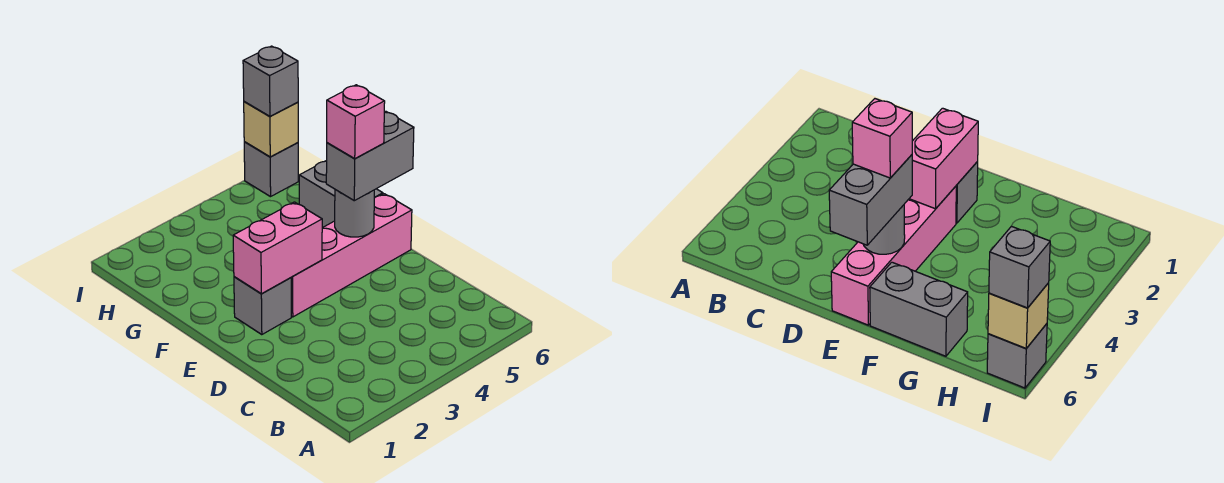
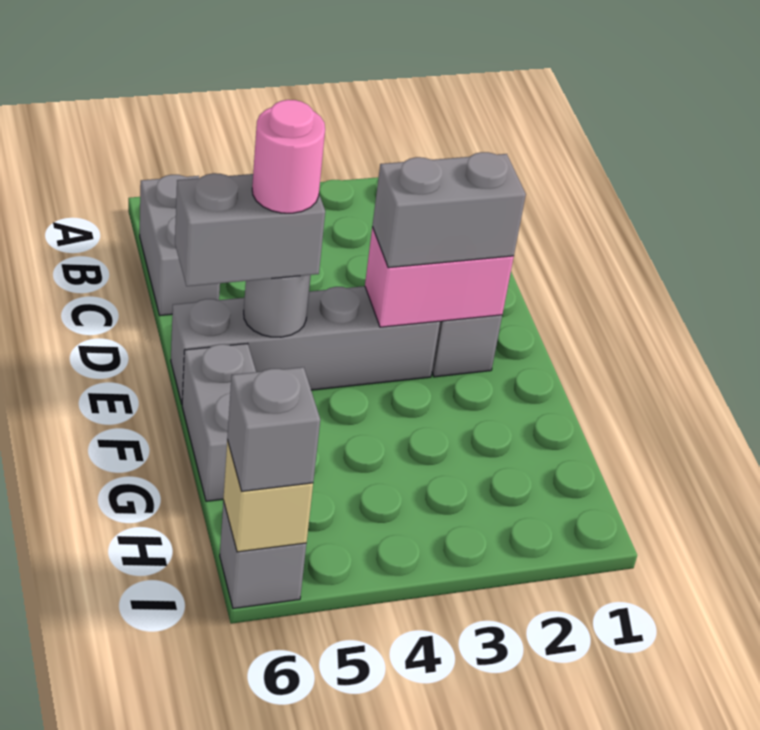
none -> grey brick B6:C6 level 1
none -> grey brick E2:E3 level 3
pink brick E3:E6 level 1 -> grey brick E3:E6 level 1
pink brick E5 level 4 -> pink round brick E5 level 4

